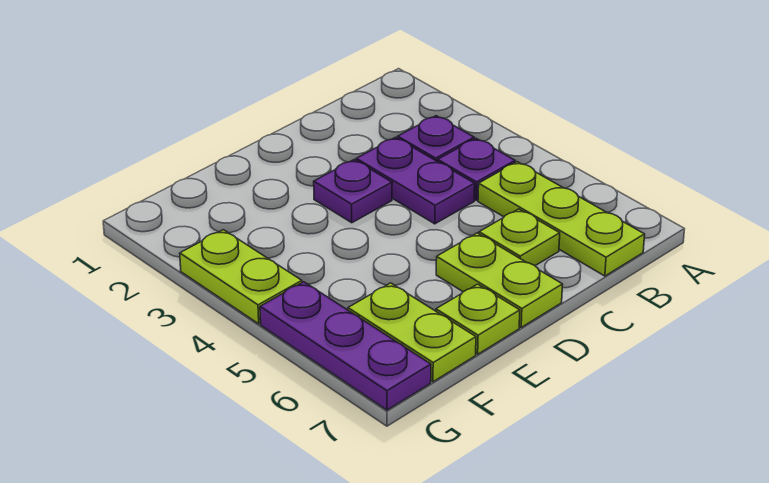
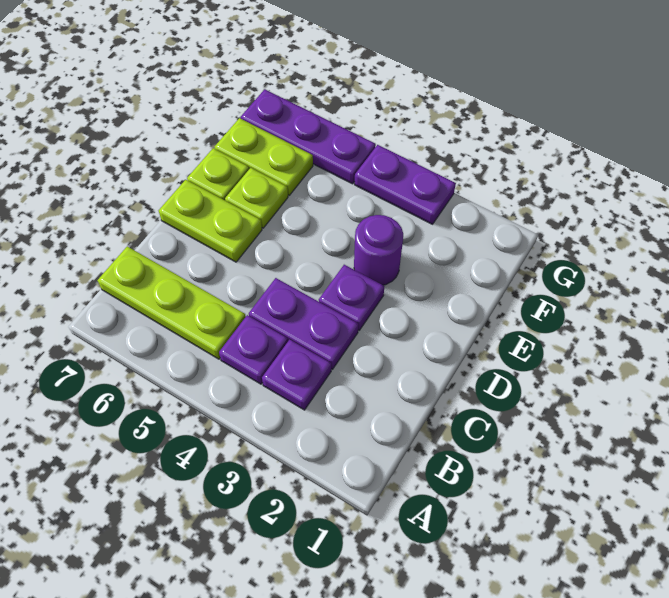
lime plate C6 level 1 -> lime plate E6 level 1
none -> purple round brick E3 level 1
lime plate G3:G4 level 1 -> purple plate G3:G4 level 1

